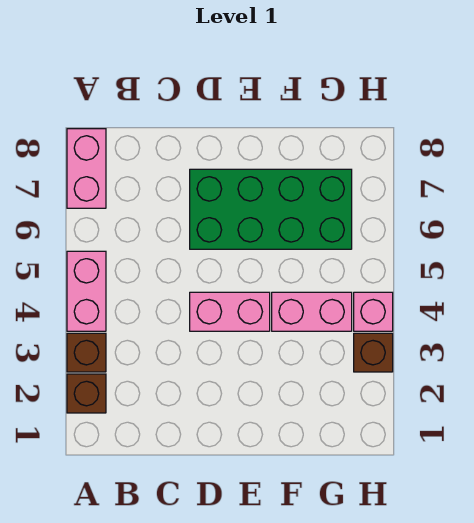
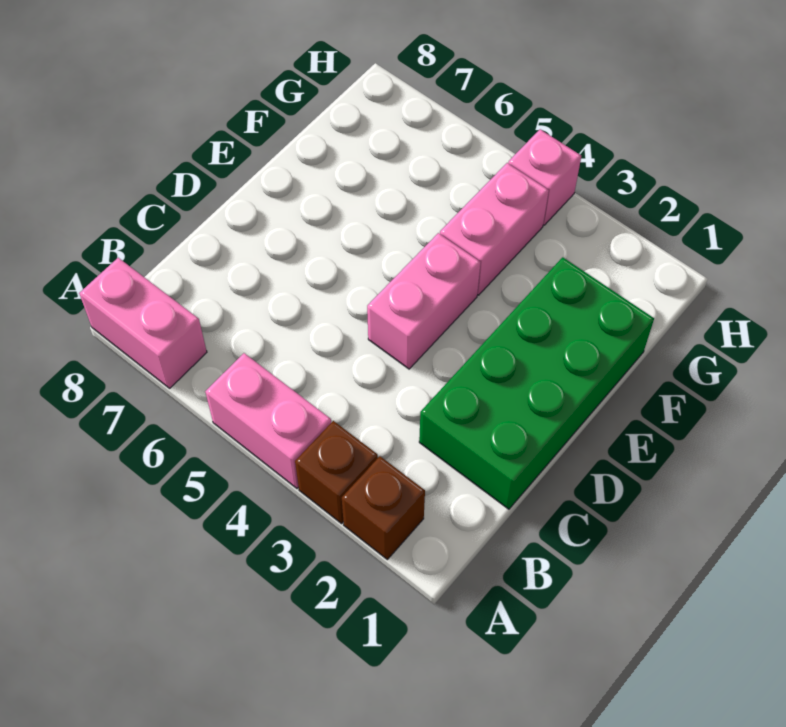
green brick D6:G7 level 1 -> green brick C1:F2 level 1
brown brick H3 level 1 -> none

